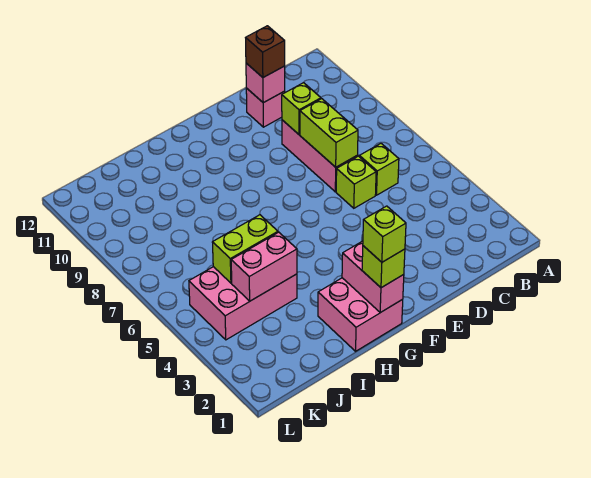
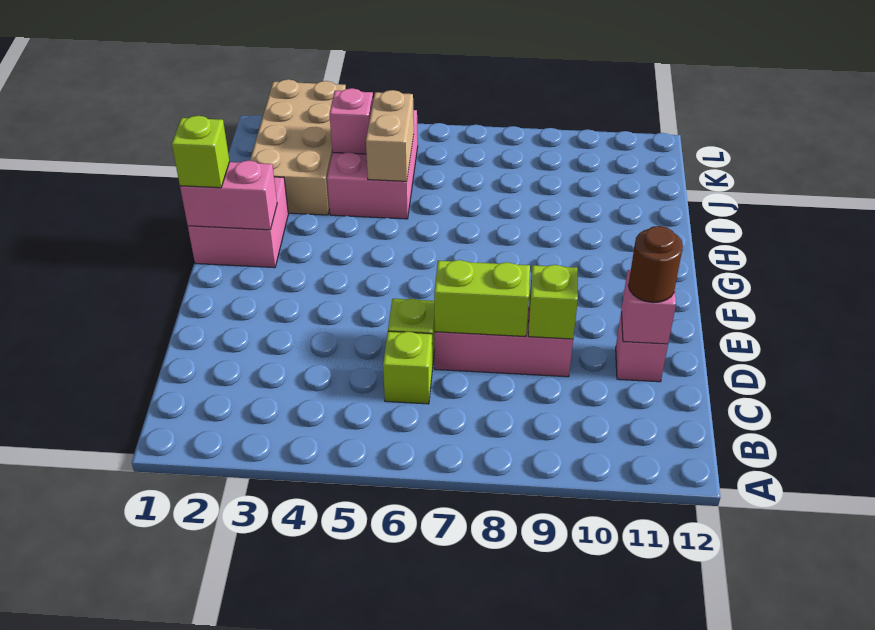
brown brick D11 level 3 -> brown round brick D11 level 3
lime brick G1 level 4 -> none
none -> tan brick I2:L3 level 1
pink brick I4:J4 level 2 -> pink brick J4 level 2
lime brick I5:J5 level 2 -> tan brick I5:J5 level 2

